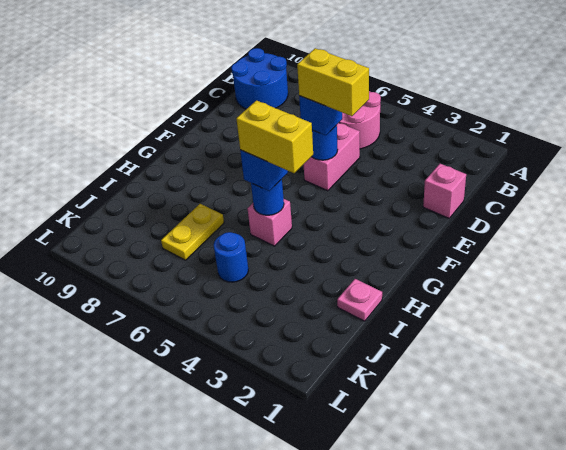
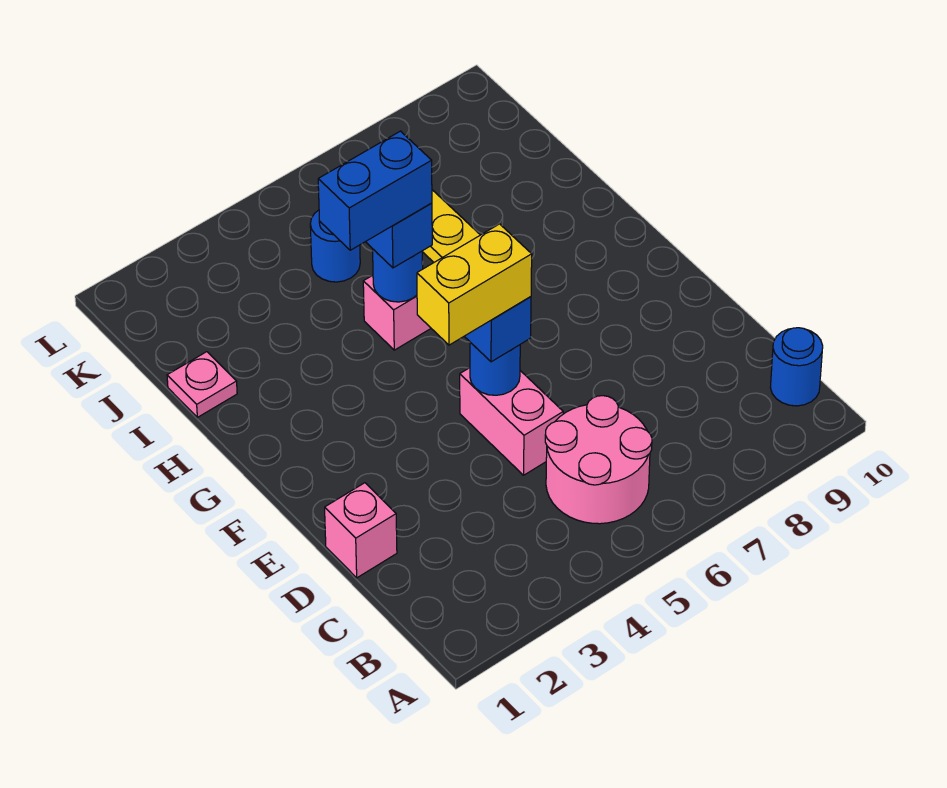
blue round brick B9:C10 level 1 -> blue round brick B10 level 1
yellow brick H4:H5 level 4 -> blue brick H4:H5 level 4

